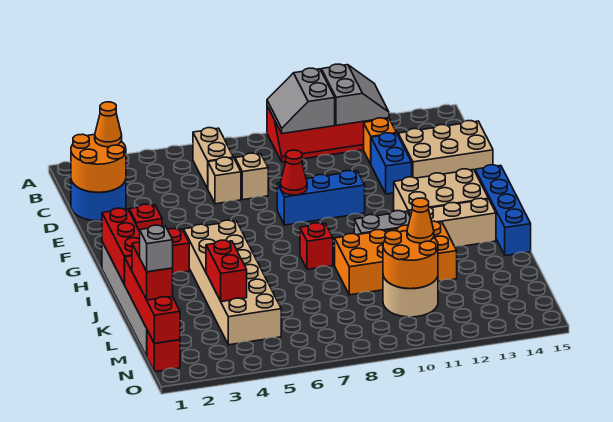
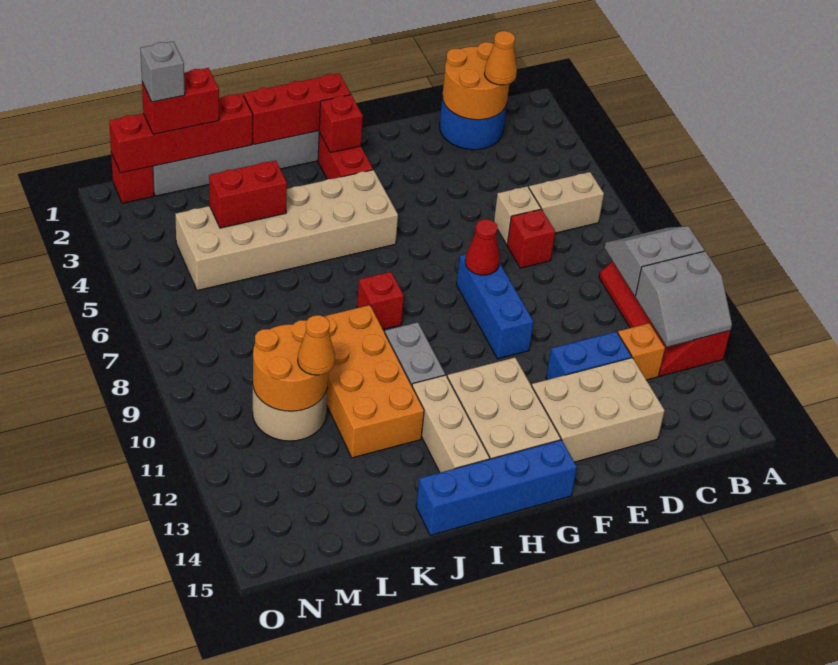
tan brick D7 level 1 -> red brick D7 level 1
tan brick D13:E15 level 1 -> tan brick D13:F14 level 1

